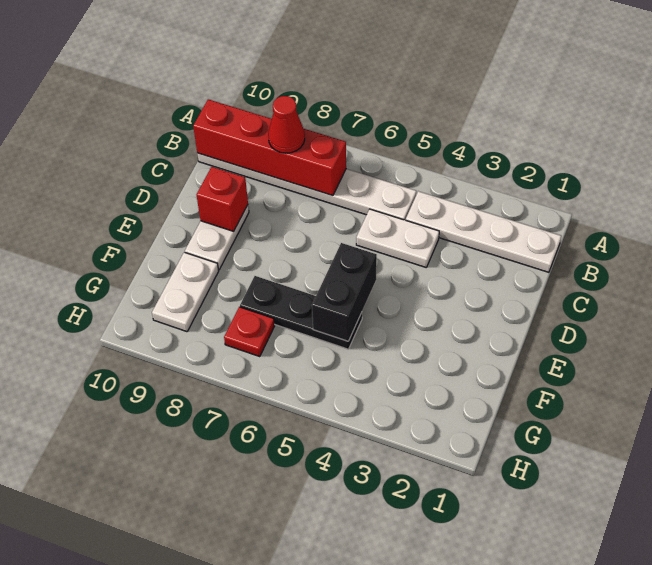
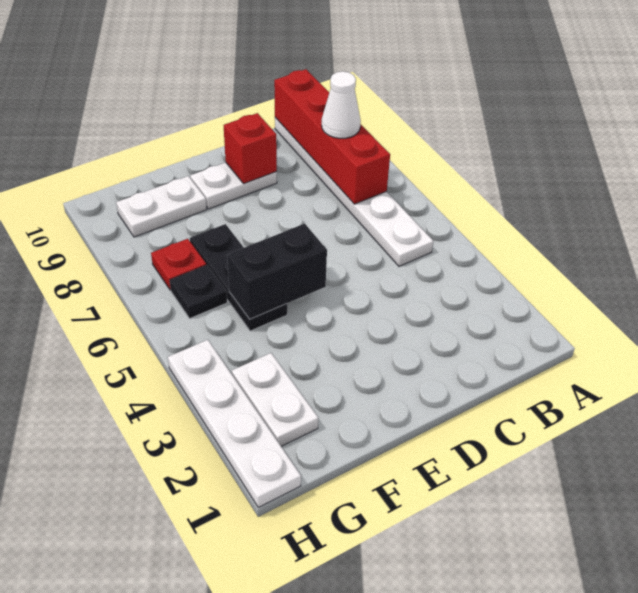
white plate B1:B4 level 1 -> white plate H1:H4 level 1
red cone B8 level 3 -> white cone B8 level 3
white plate C4:C5 level 1 -> white plate G2:G3 level 1
none -> black plate G6 level 1

